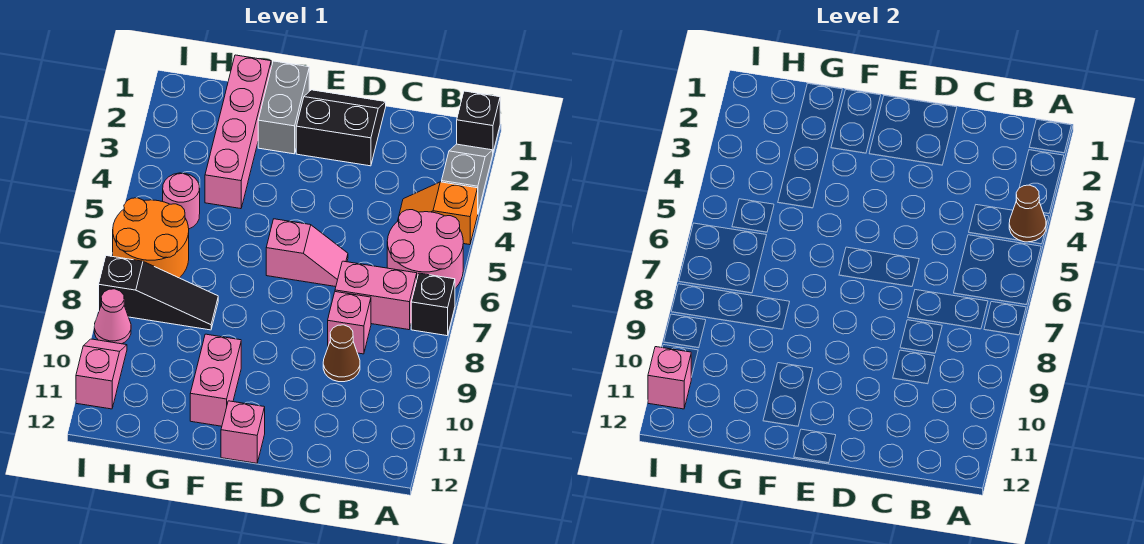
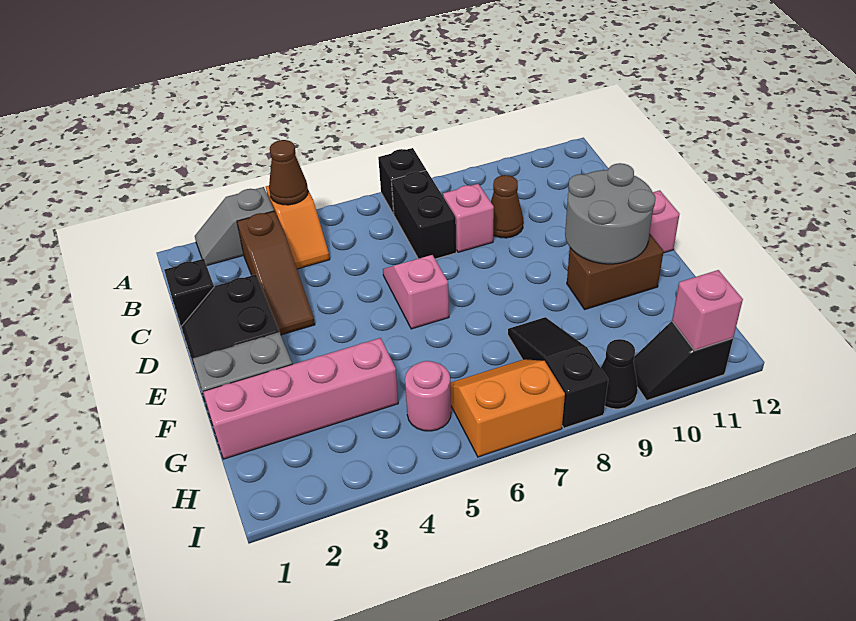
black brick A1 level 1 -> black brick C1 level 1
pink round brick A5:B6 level 1 -> none
none -> brown slope B3:D3 level 1 top B
pink brick B7:C7 level 1 -> black brick B7:C7 level 1
none -> grey round brick E10:F11 level 2
pink brick F10:F11 level 1 -> brown brick F10:F11 level 1
orange round brick H6:I7 level 1 -> orange slope H6:I7 level 1 top I
pink cone I9 level 1 -> black cone I9 level 1
pink slope I10:I11 level 1 top 11 -> black slope I10:I11 level 1 top 11

